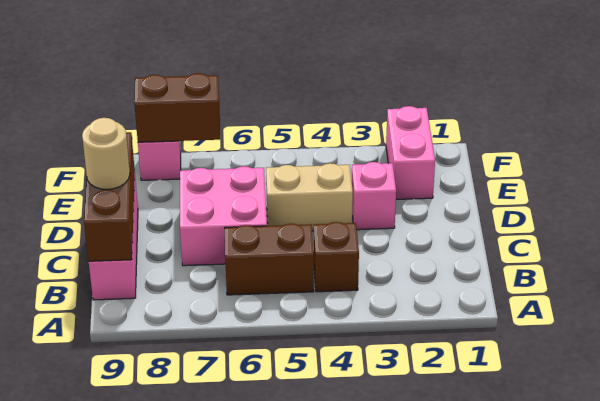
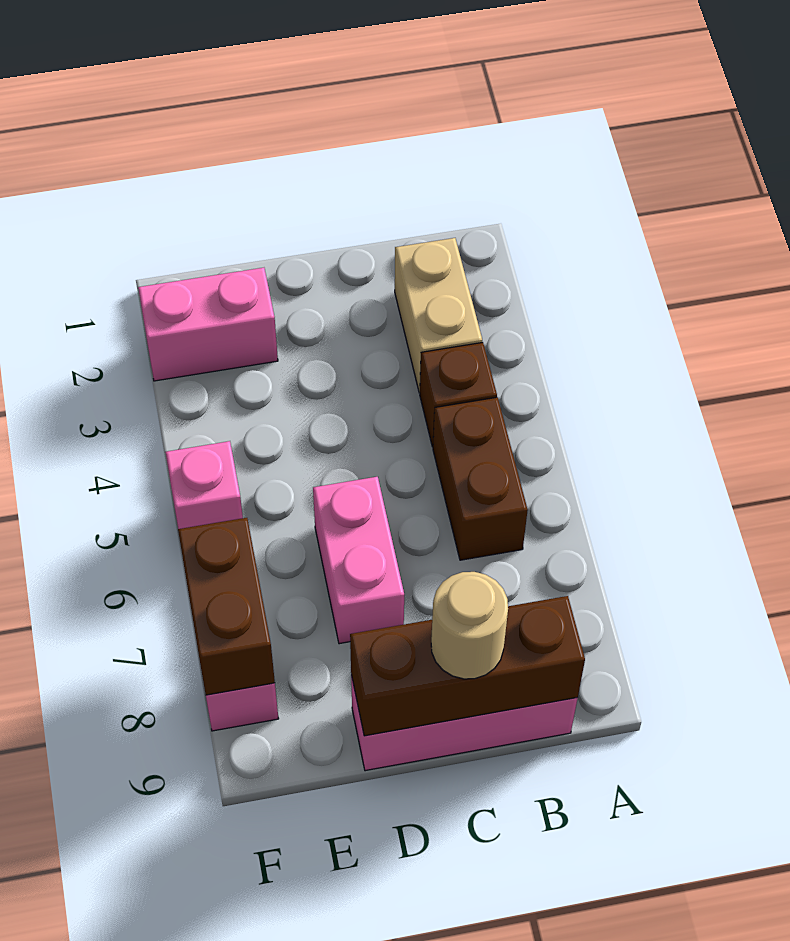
pink brick C6:D7 level 1 -> pink brick D6:D7 level 1
pink brick D3 level 1 -> pink brick F5 level 1
tan brick D4:D5 level 1 -> tan brick B2:B3 level 1

